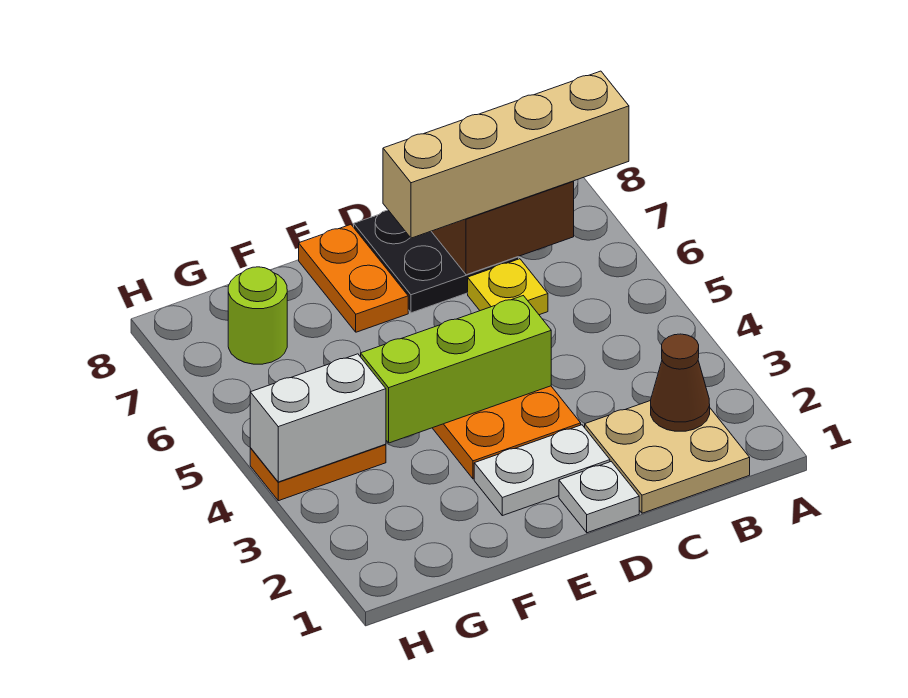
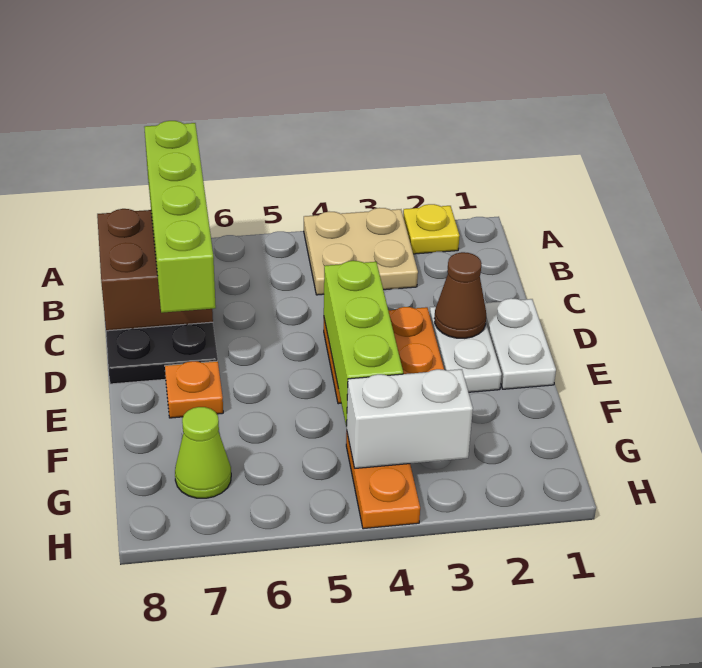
tan brick A7:D7 level 3 -> lime brick A7:D7 level 3
tan plate B1:C2 level 1 -> tan plate A3:B4 level 1
brown cone B2 level 2 -> brown cone D2 level 2
yellow plate C6 level 1 -> yellow plate A2 level 1
white plate D1 level 1 -> white plate D1:E1 level 1
orange plate E7:E8 level 1 -> orange plate E7 level 1
white brick G4:H4 level 2 -> white brick G3:G4 level 2
lime round brick G7 level 1 -> lime cone G7 level 1

